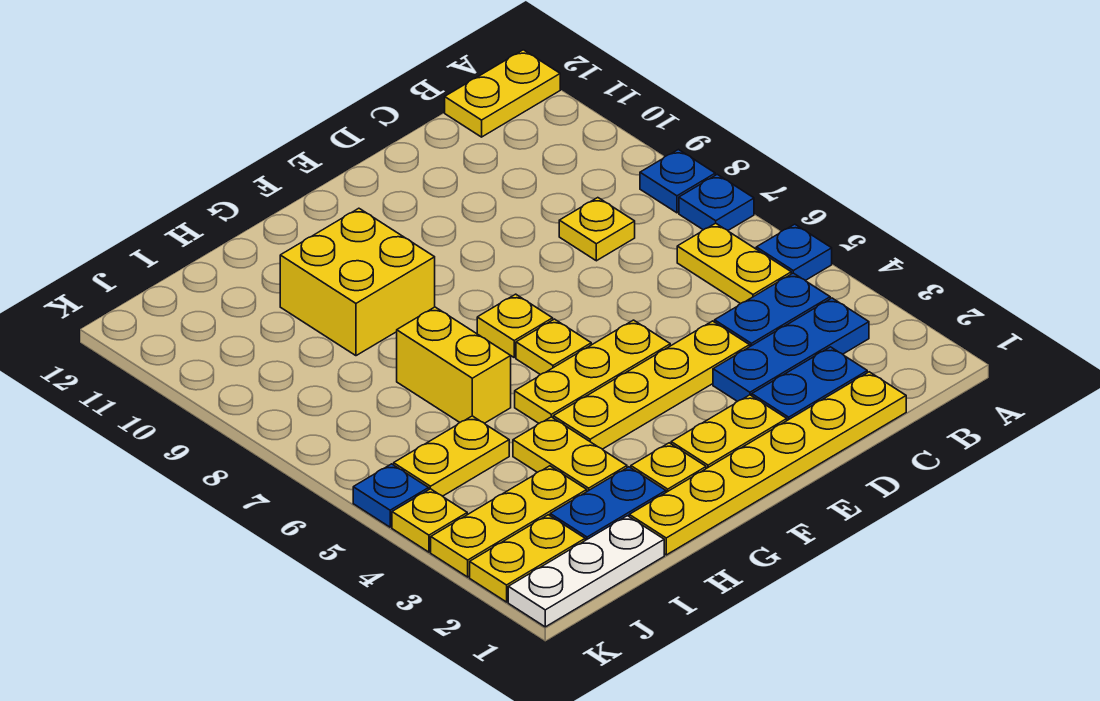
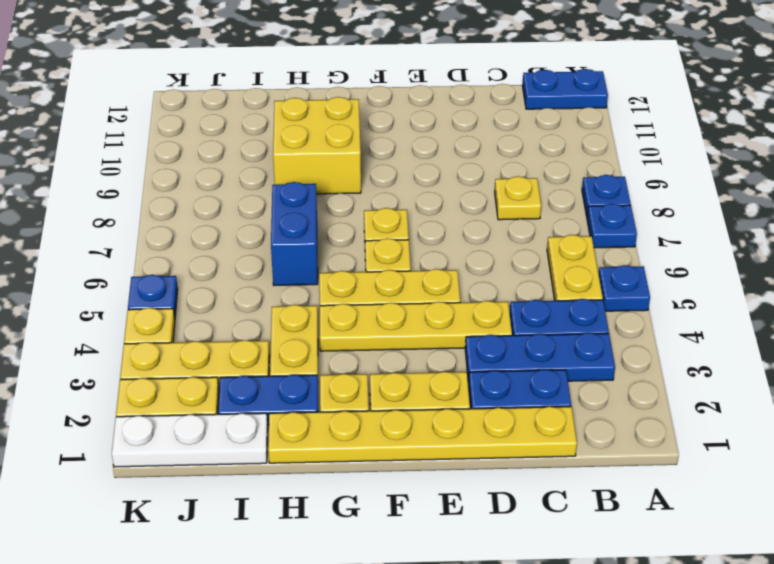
yellow plate A12:B12 level 1 -> blue plate A12:B12 level 1
yellow brick H6:H7 level 1 -> blue brick H6:H7 level 1
yellow plate I5:J5 level 1 -> none

